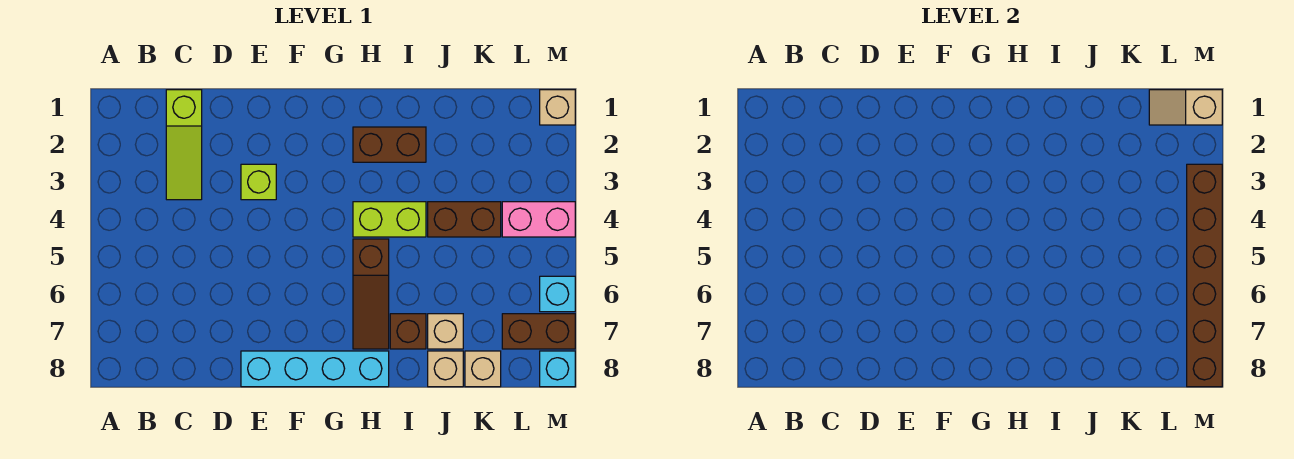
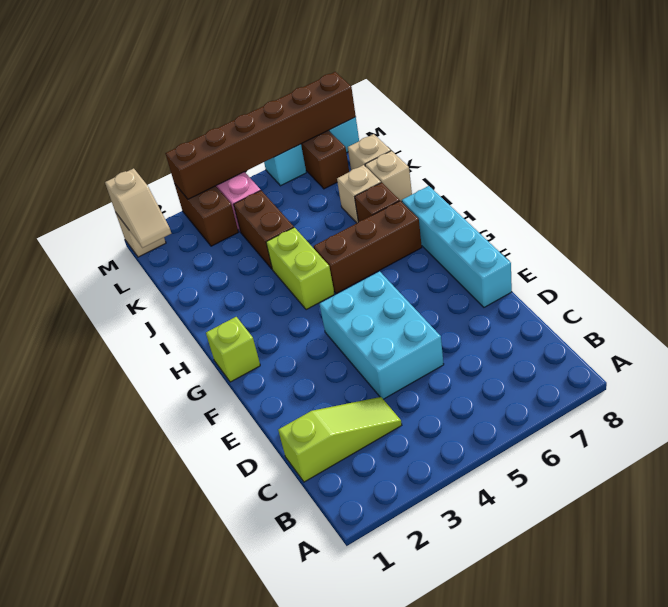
none -> cyan brick D4:F5 level 1
lime brick E3 level 1 -> lime brick G1 level 1
brown brick H2:I2 level 1 -> brown brick L3:M3 level 1
brown slope H5:H7 level 1 top 5 -> brown brick H5:H7 level 1

